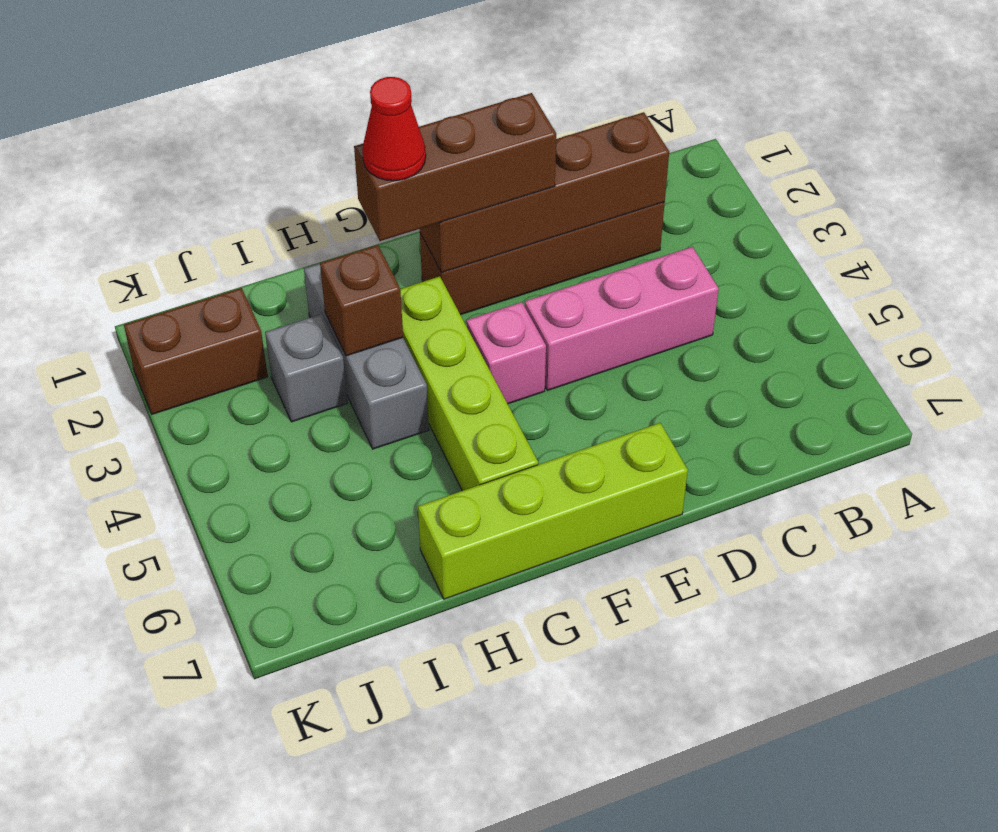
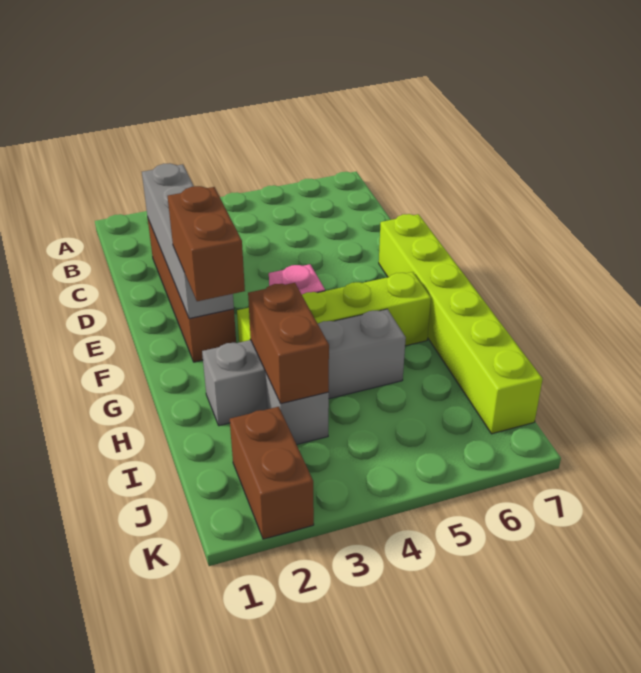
brown brick C2:F2 level 2 -> grey brick C2:F2 level 2
pink brick C4:E4 level 1 -> none
brown brick E2:G2 level 3 -> brown brick F2:G2 level 3
lime brick E7:H7 level 1 -> lime brick E7:J7 level 1
red cone G2 level 4 -> none
grey brick H2:H4 level 1 -> grey brick H2:H5 level 1
brown brick H3 level 2 -> brown brick H3:I3 level 2

